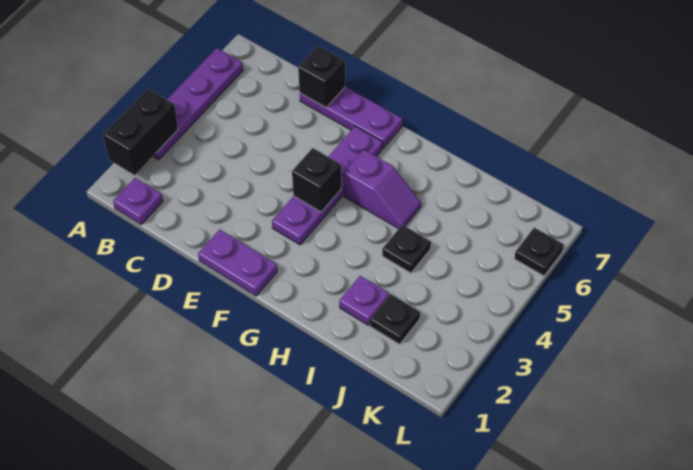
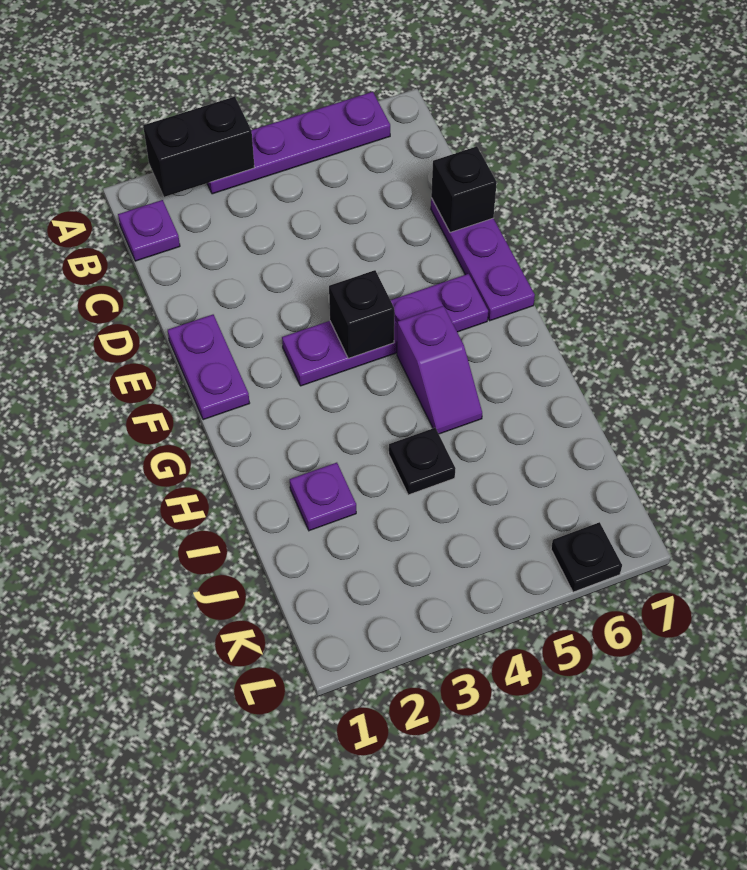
black plate J2 level 1 -> none

